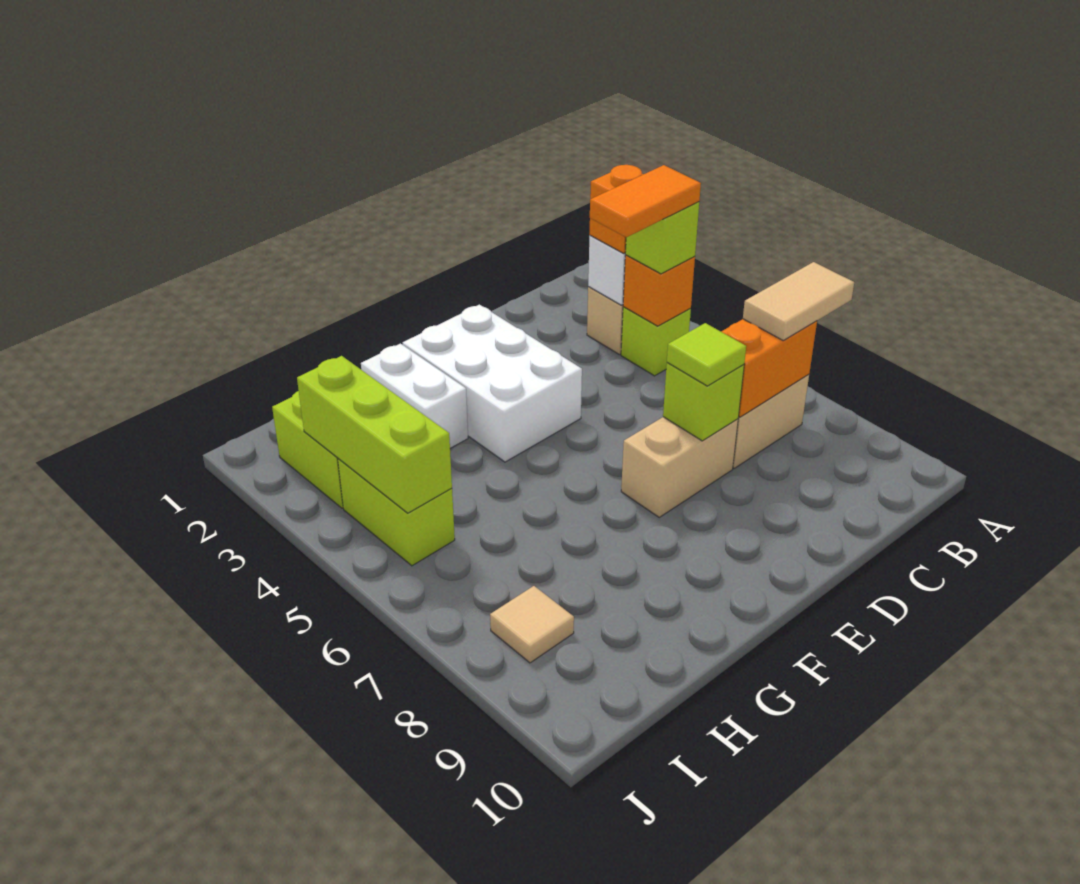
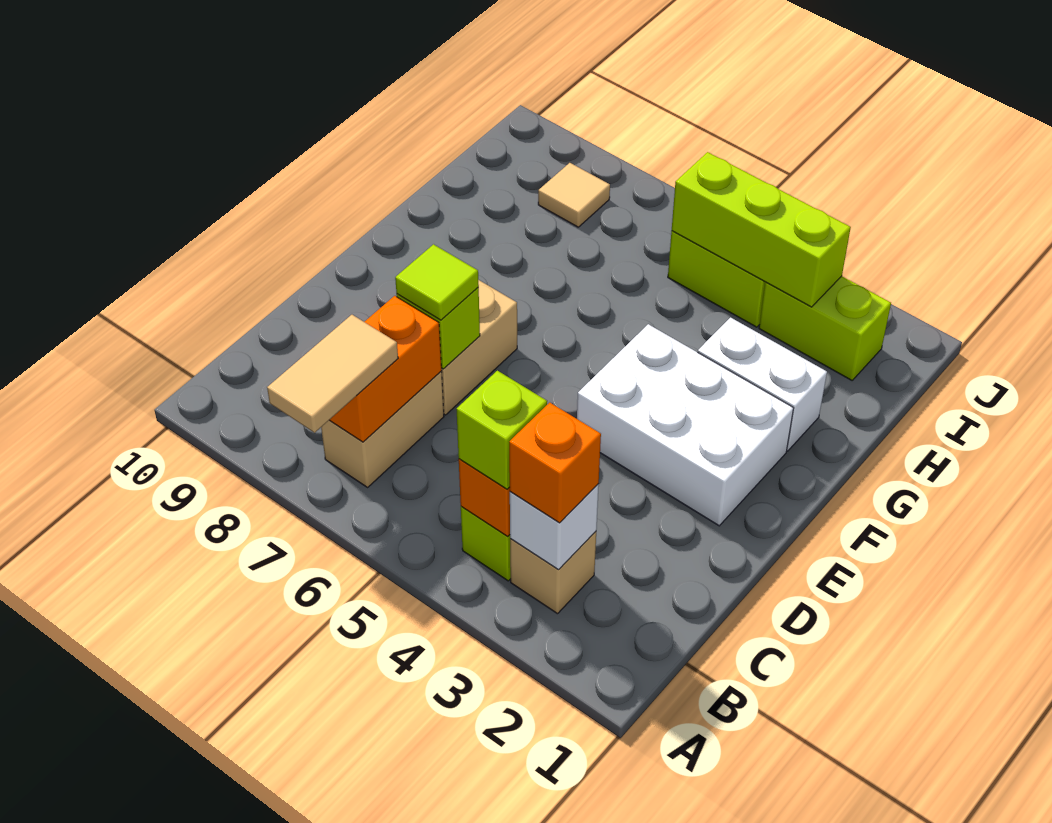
orange tile B4:C4 level 4 -> none

